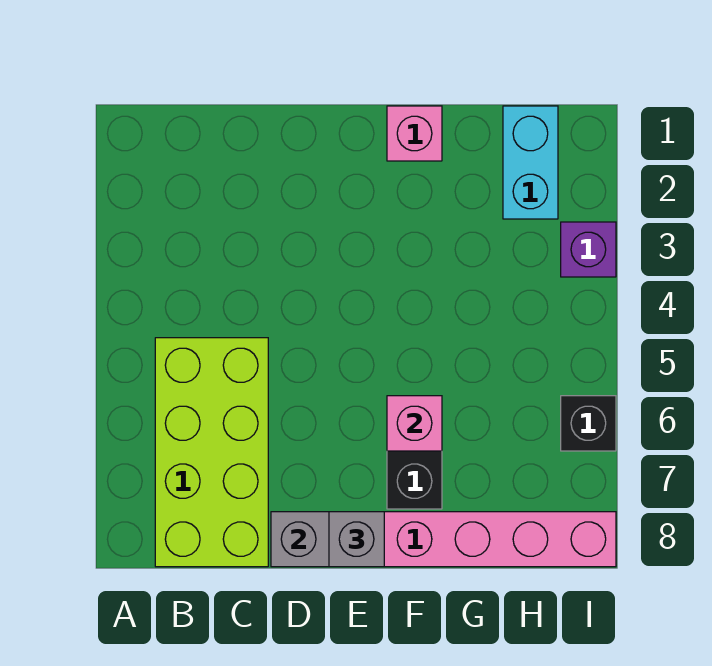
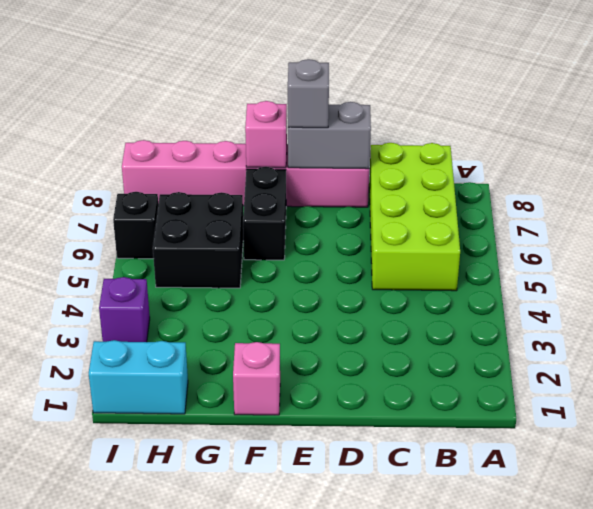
pink brick F6 level 2 -> pink brick F8 level 2
none -> black brick G5:H6 level 1
cyan brick H1:H2 level 1 -> cyan brick H1:I1 level 1

